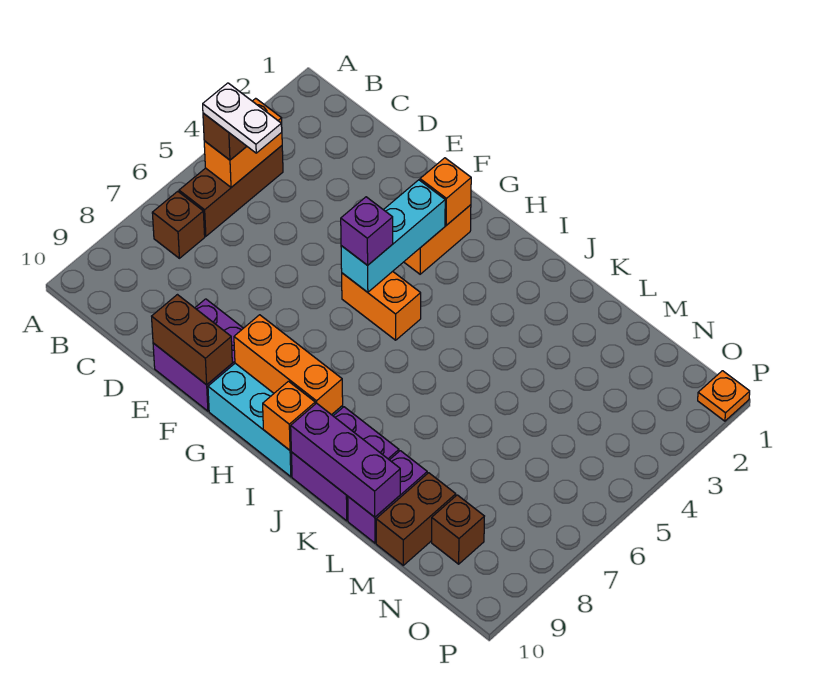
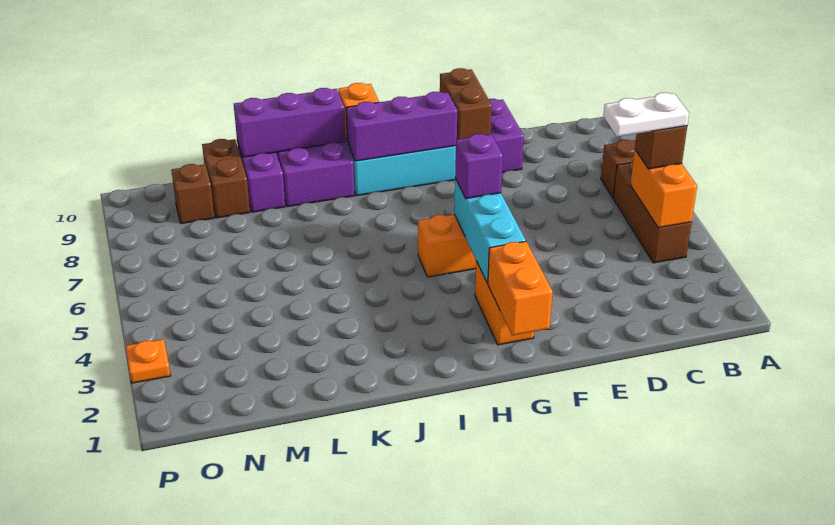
brown brick E10:F10 level 2 -> brown brick F9:F10 level 2
orange brick G2 level 2 -> orange brick G1:G2 level 2
orange brick G9:I9 level 2 -> purple brick G9:I9 level 2
orange plate P1 level 1 -> orange plate P3 level 1

